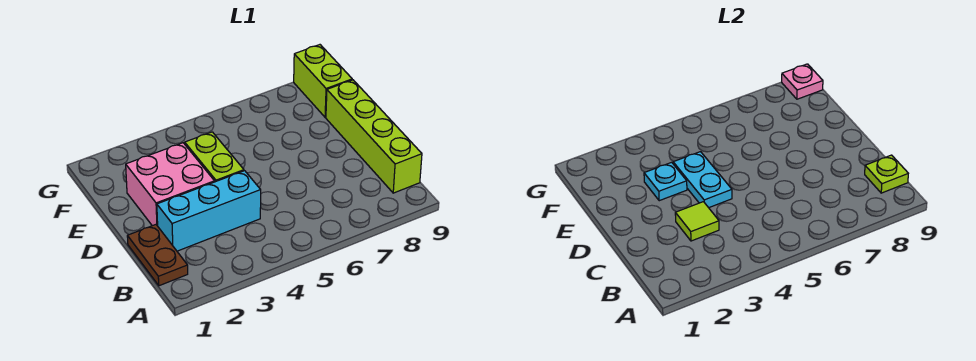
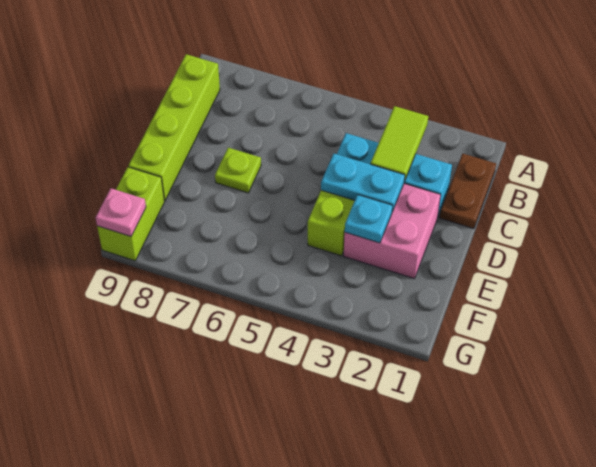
lime plate B9 level 2 -> lime plate D7 level 1
lime tile C3 level 2 -> lime tile B3:C3 level 2
cyan plate D4:E4 level 2 -> cyan plate D3:D4 level 2

